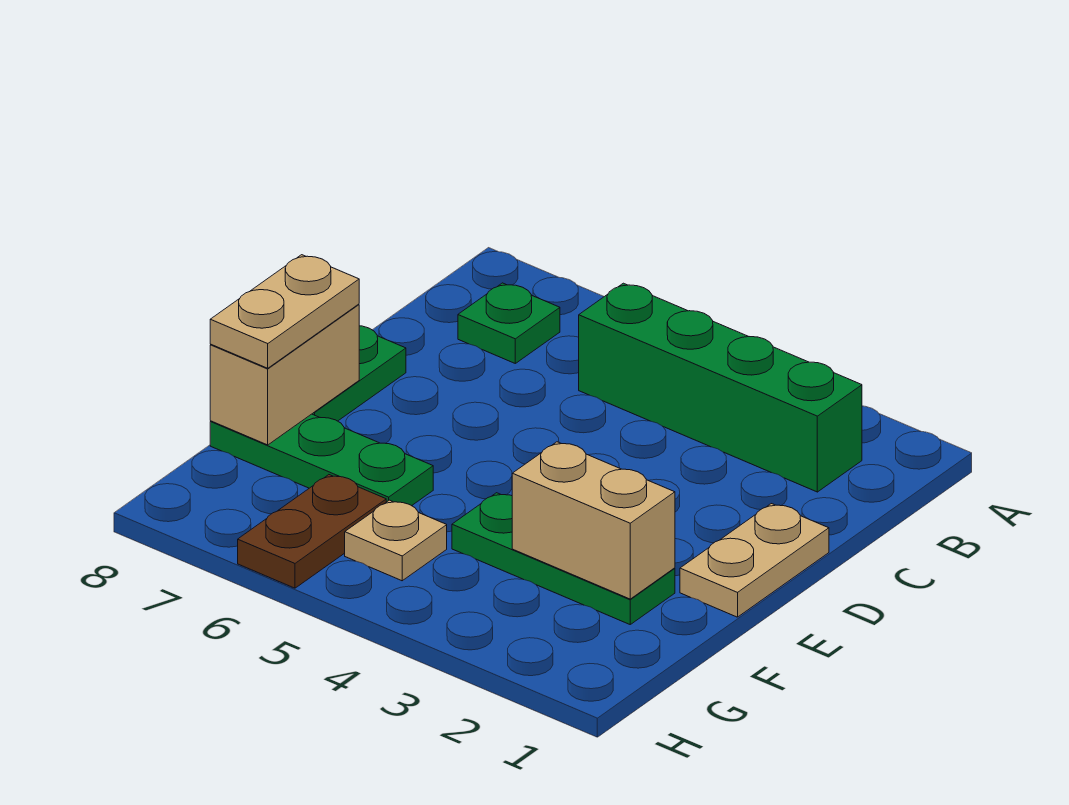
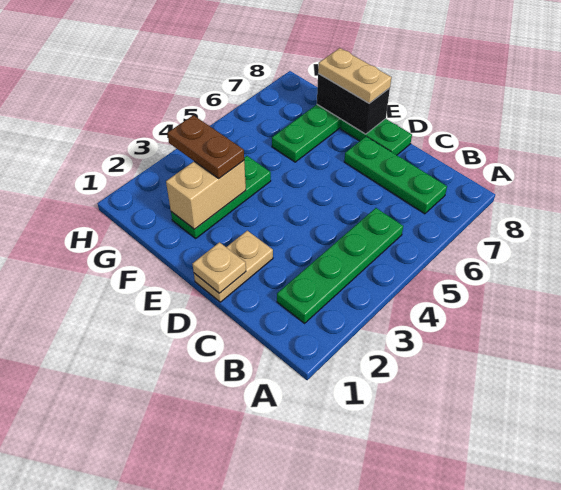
green brick B2:B5 level 1 -> green plate B2:B5 level 1
green plate B7 level 1 -> green plate B7:D7 level 1
tan plate D1:E1 level 1 -> tan plate D1:D2 level 1
tan brick E8:F8 level 2 -> black brick E8:F8 level 2
tan plate G5 level 1 -> tan plate D1 level 2
brown plate G6:H6 level 1 -> brown plate F3:G3 level 3

